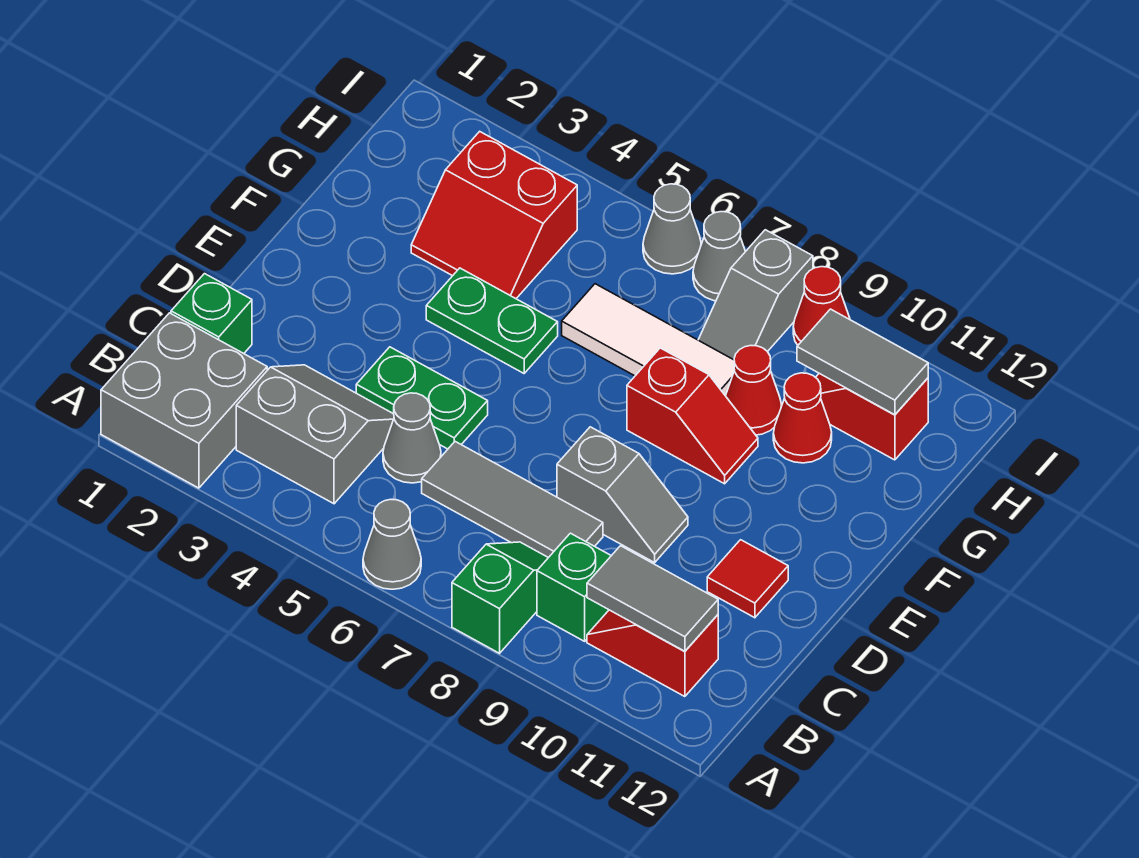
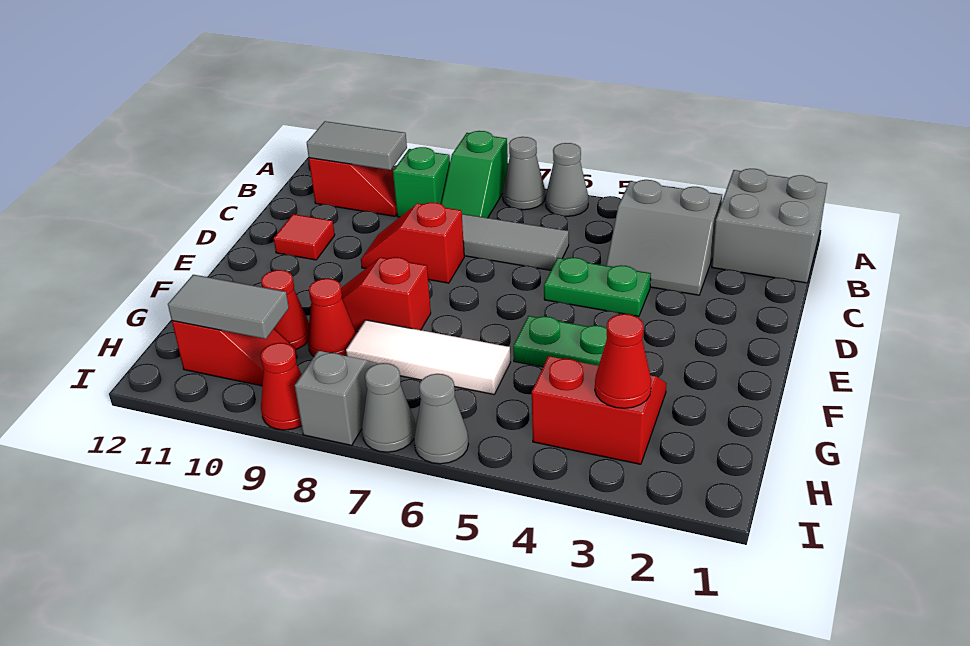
green brick C1 level 1 -> none
grey cone C5 level 1 -> grey cone A7 level 1
grey slope D8:D9 level 1 top 8 -> red slope D8:D9 level 1 top 8
none -> red cone H3 level 2

